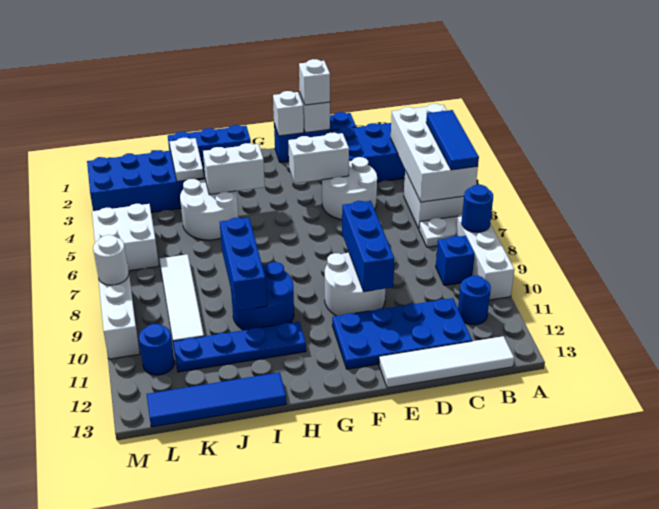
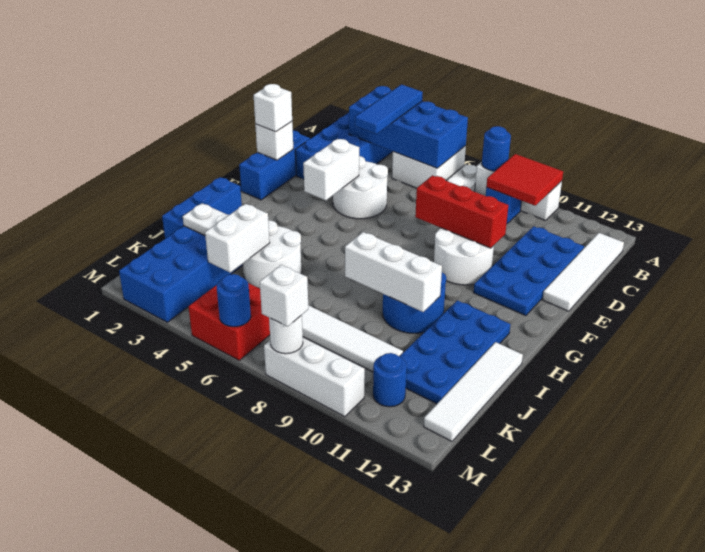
white brick A3:B6 level 2 -> blue brick A3:B6 level 2
blue tile A4:A6 level 3 -> blue tile A4:C4 level 3
none -> red tile A9:B10 level 2
blue round brick B11 level 1 -> blue round brick M6 level 2
blue brick E8:E10 level 2 -> red brick E8:E10 level 2
white brick F1 level 2 -> white brick M8 level 3
white brick H4:I4 level 2 -> white brick J4:K4 level 2
blue plate H11:K11 level 1 -> blue plate H11:K12 level 1
blue brick I8:I10 level 2 -> white brick I8:I10 level 2
blue tile I13:L13 level 1 -> white tile I13:L13 level 1
white brick L5:M6 level 1 -> red brick L5:M6 level 1

